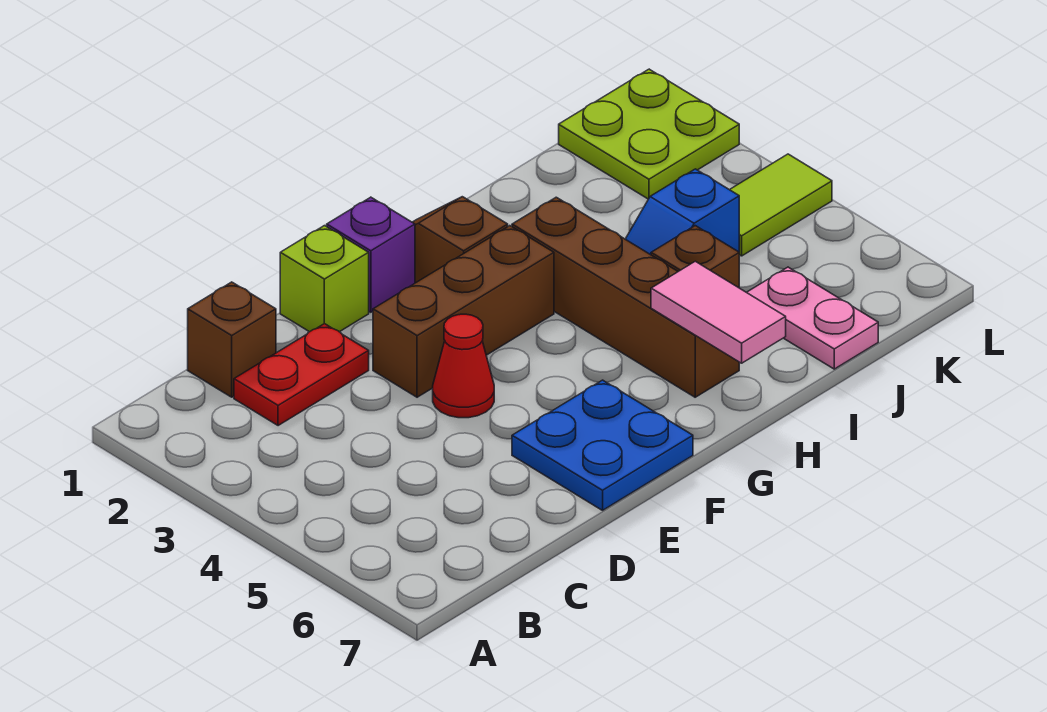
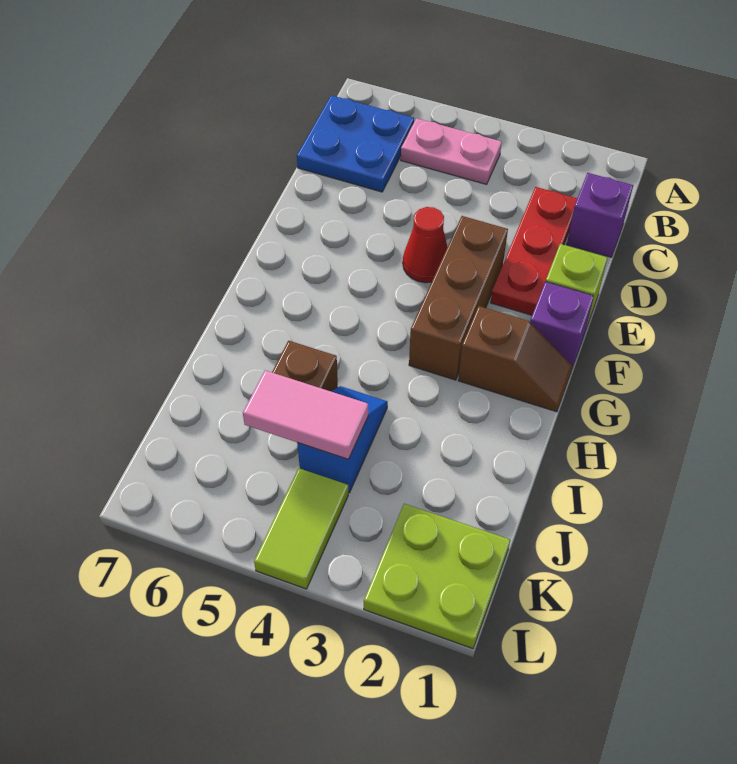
brown brick C1 level 1 -> purple brick C1 level 1
red plate C2:D2 level 1 -> red plate C2:E2 level 1
blue plate E6:F7 level 1 -> blue plate B6:C7 level 1
brown brick H3:H6 level 1 -> none
pink tile H6:H7 level 2 -> pink tile J4:J5 level 2
pink plate J6:J7 level 1 -> pink plate B4:B5 level 1

